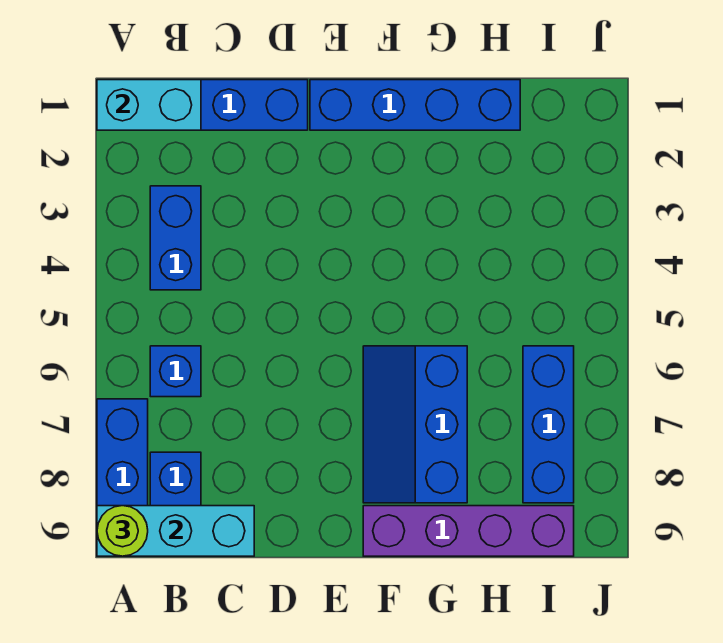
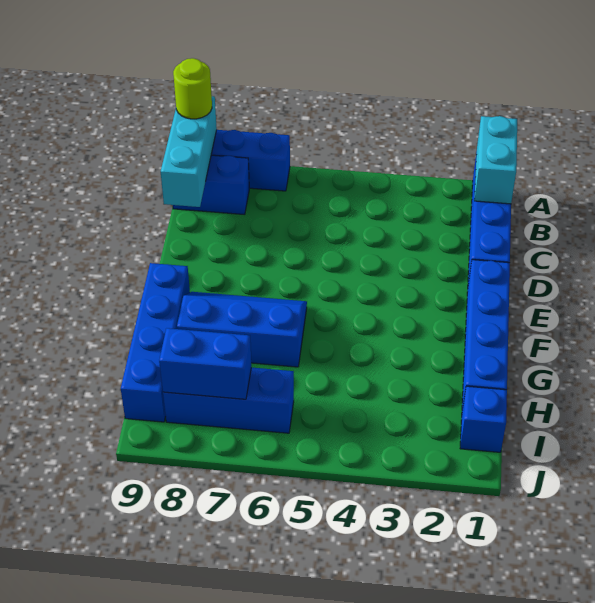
blue brick B3:B4 level 1 -> blue brick I7:I8 level 2
blue brick B6 level 1 -> blue brick I1 level 1
purple brick F9:I9 level 1 -> blue brick F9:I9 level 1

